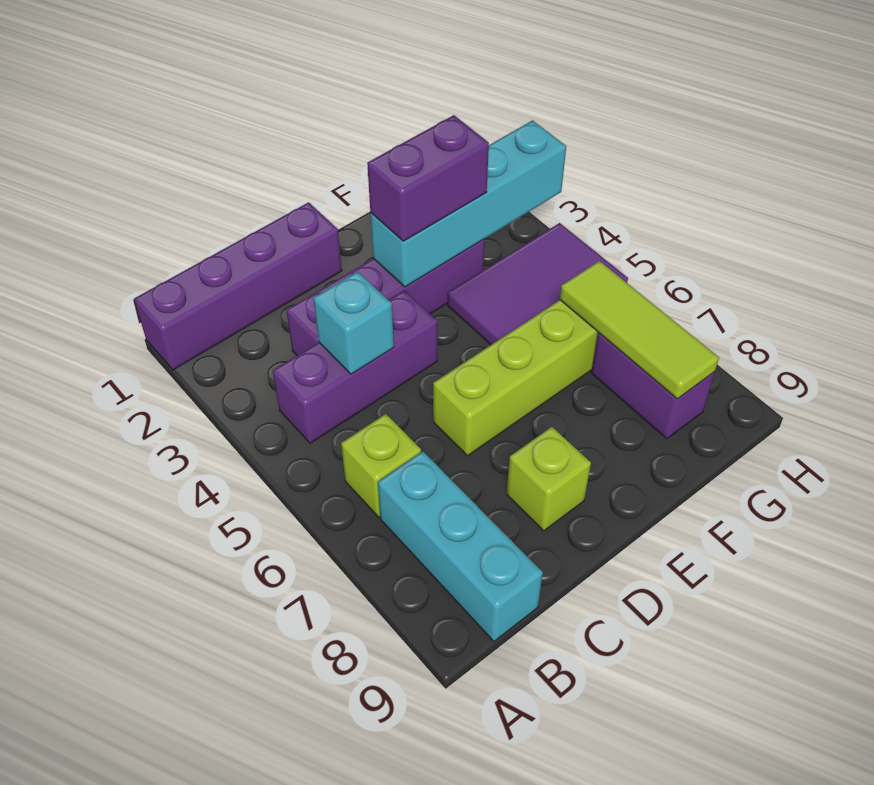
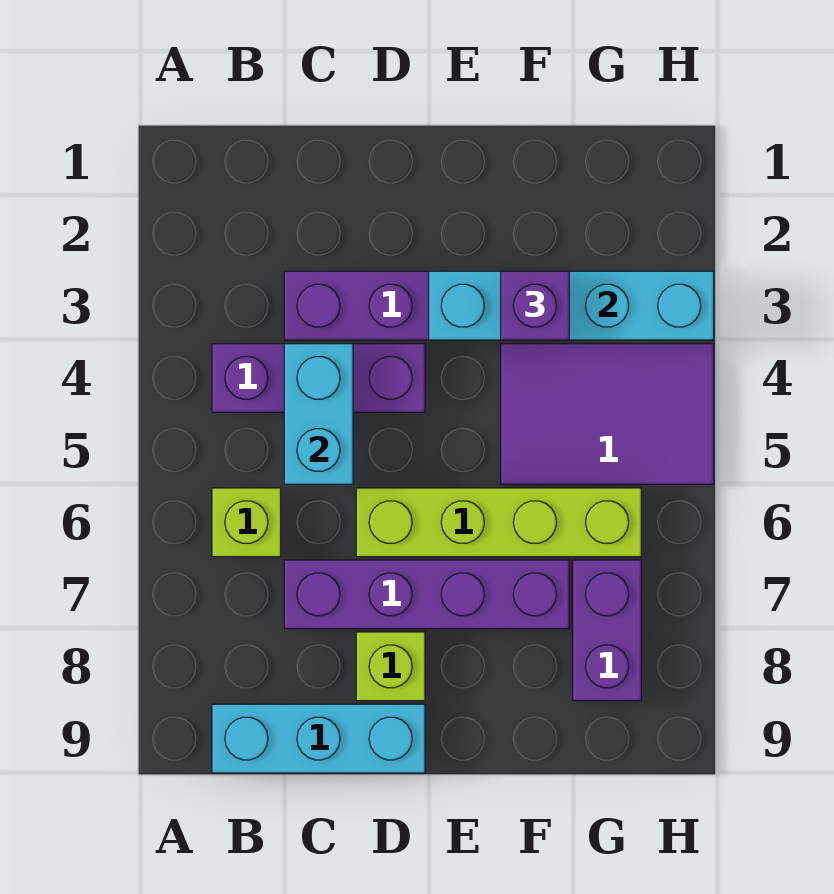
purple brick A1:D1 level 1 -> purple brick C7:F7 level 1
cyan brick B7:B9 level 1 -> cyan brick B9:D9 level 1
cyan brick C4 level 2 -> cyan brick C4:C5 level 2
purple brick E3:F3 level 3 -> purple brick F3 level 3
lime tile G6:G8 level 2 -> none

